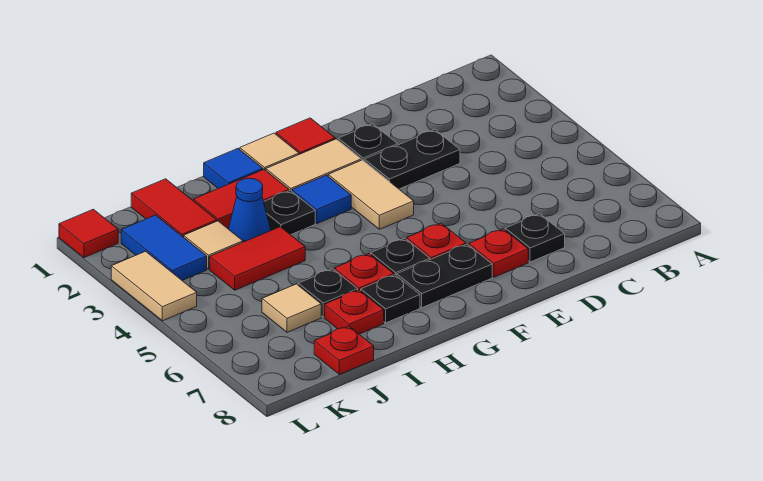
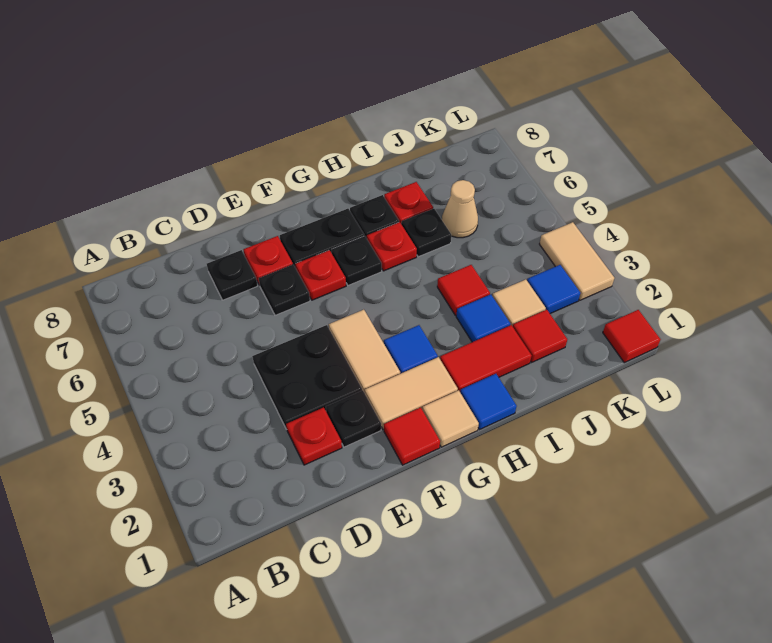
black plate D3:E3 level 1 -> black plate D3:E4 level 1
black plate H3 level 1 -> black plate E6 level 1
blue cone I3 level 1 -> blue tile I3 level 1
red tile I4:J4 level 1 -> red tile I4 level 1
red tile J1:J2 level 1 -> red tile J2 level 1
tan tile J6 level 1 -> tan cone J6 level 1
red plate J8 level 1 -> red plate D2 level 1
blue tile K2:K3 level 1 -> blue tile K3 level 1

